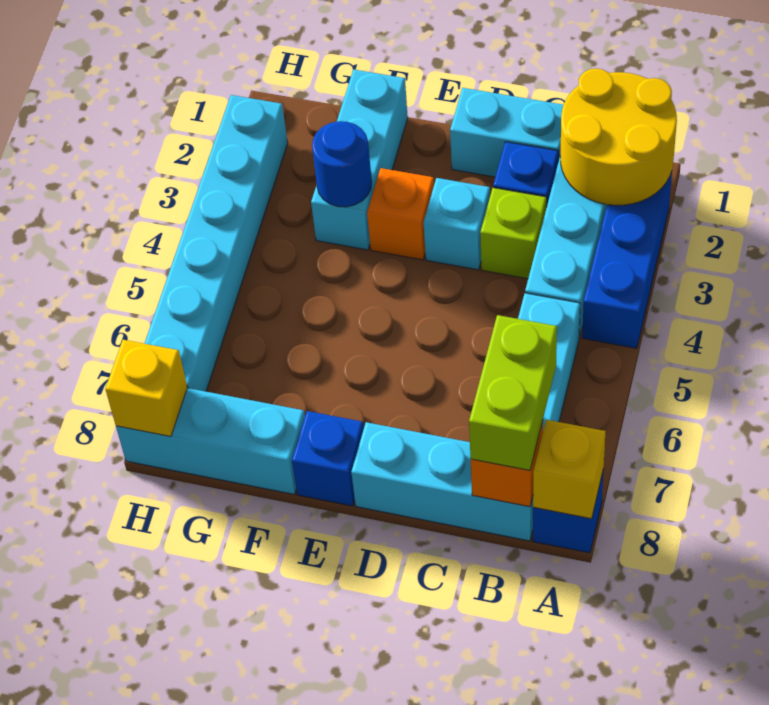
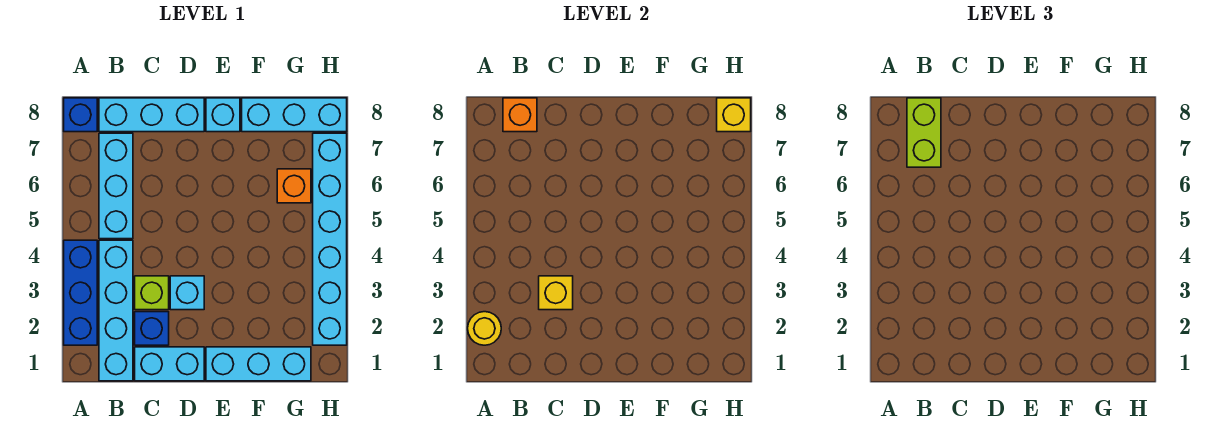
yellow round brick A1:B2 level 2 -> yellow round brick A2 level 2
yellow brick A8 level 2 -> yellow brick C3 level 2
orange brick E3 level 1 -> orange brick G6 level 1
blue brick E8 level 1 -> cyan brick E8 level 1
cyan brick F1:F3 level 1 -> cyan brick E1:G1 level 1
blue round brick F3 level 2 -> none

